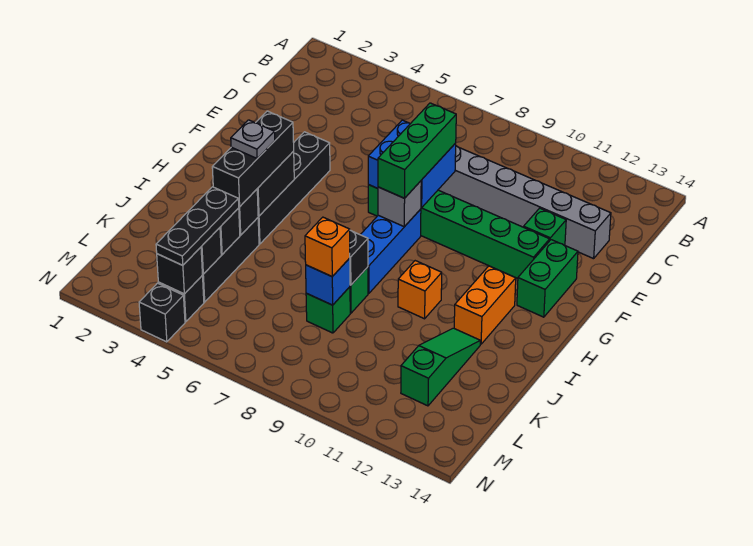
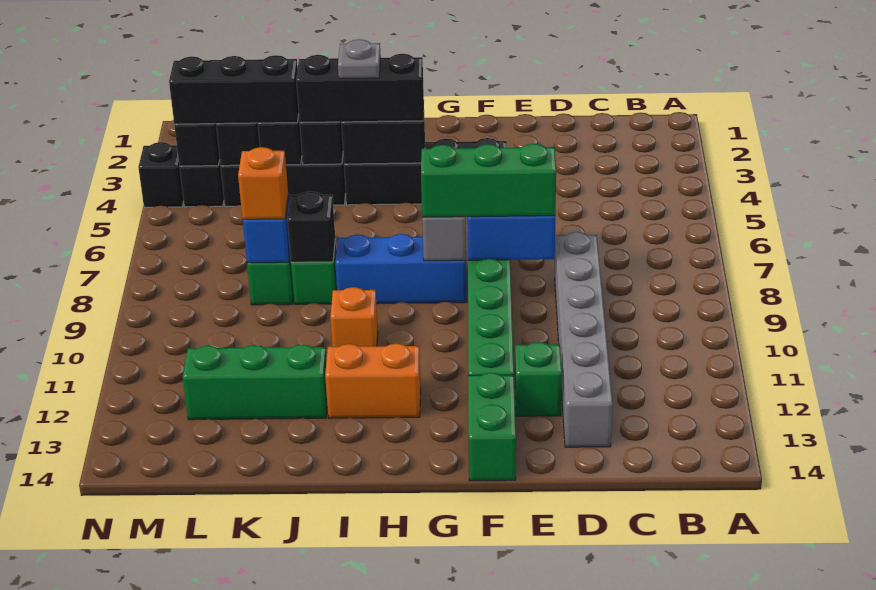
green brick F13:G13 level 1 -> green brick F13:F14 level 1
green slope J12:L12 level 1 top L -> green brick J12:L12 level 1
black plate K4:M4 level 3 -> black brick K4:M4 level 3

